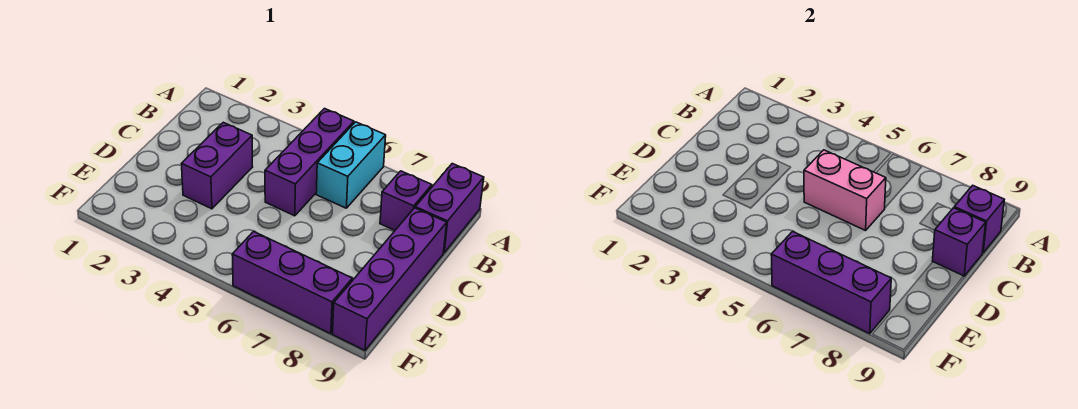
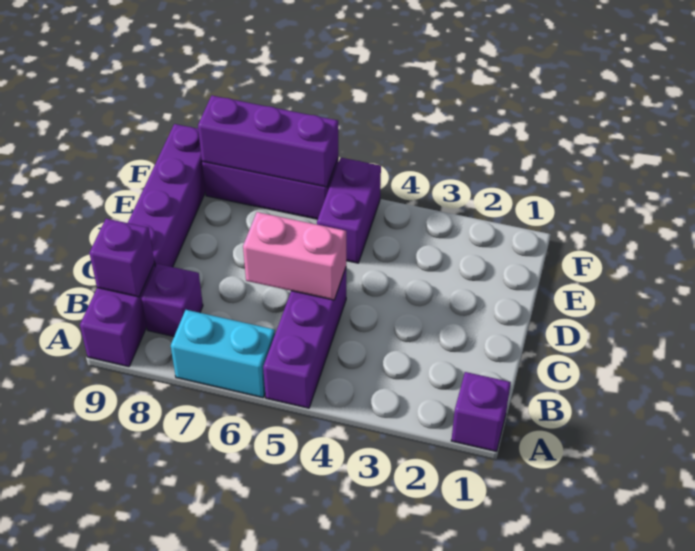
cyan brick A6:B6 level 1 -> cyan brick A6:A7 level 1
purple brick C3:D3 level 1 -> purple brick E5:F5 level 1
purple brick C9 level 2 -> purple brick A1 level 1

